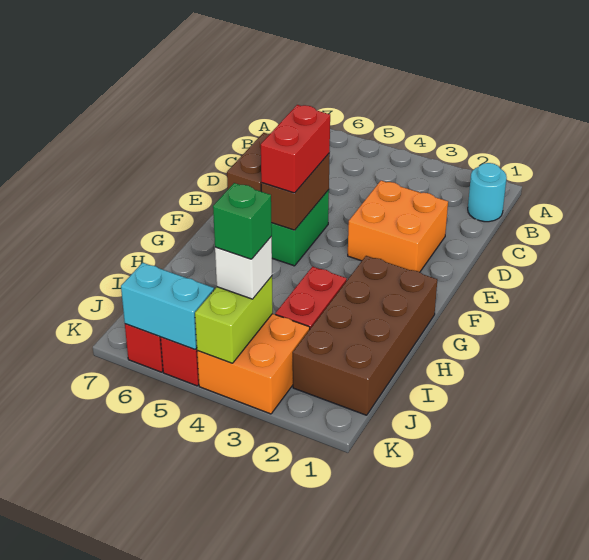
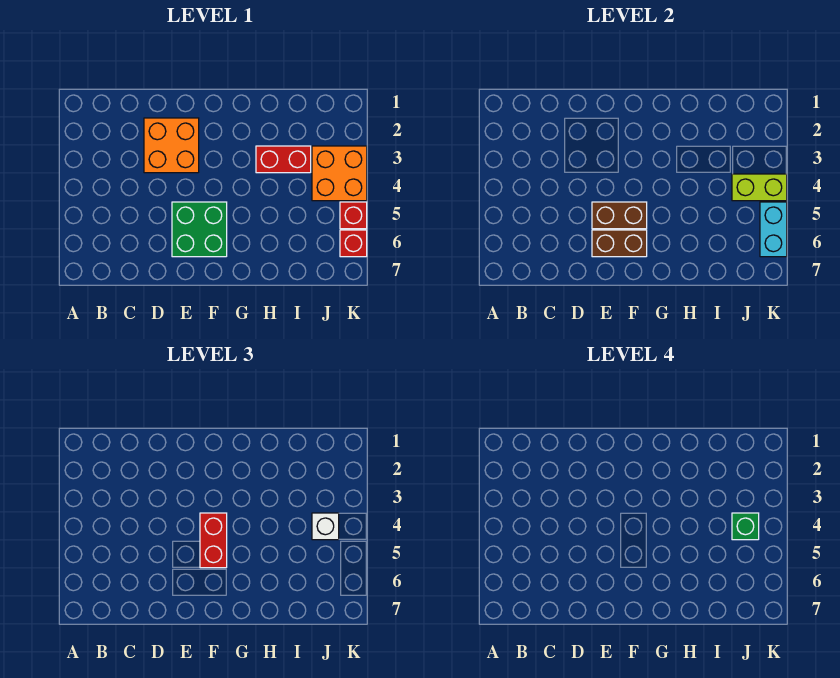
cyan round brick B1 level 1 -> none
red brick E5:F5 level 3 -> red brick F4:F5 level 3
brown brick G1:J2 level 1 -> none

